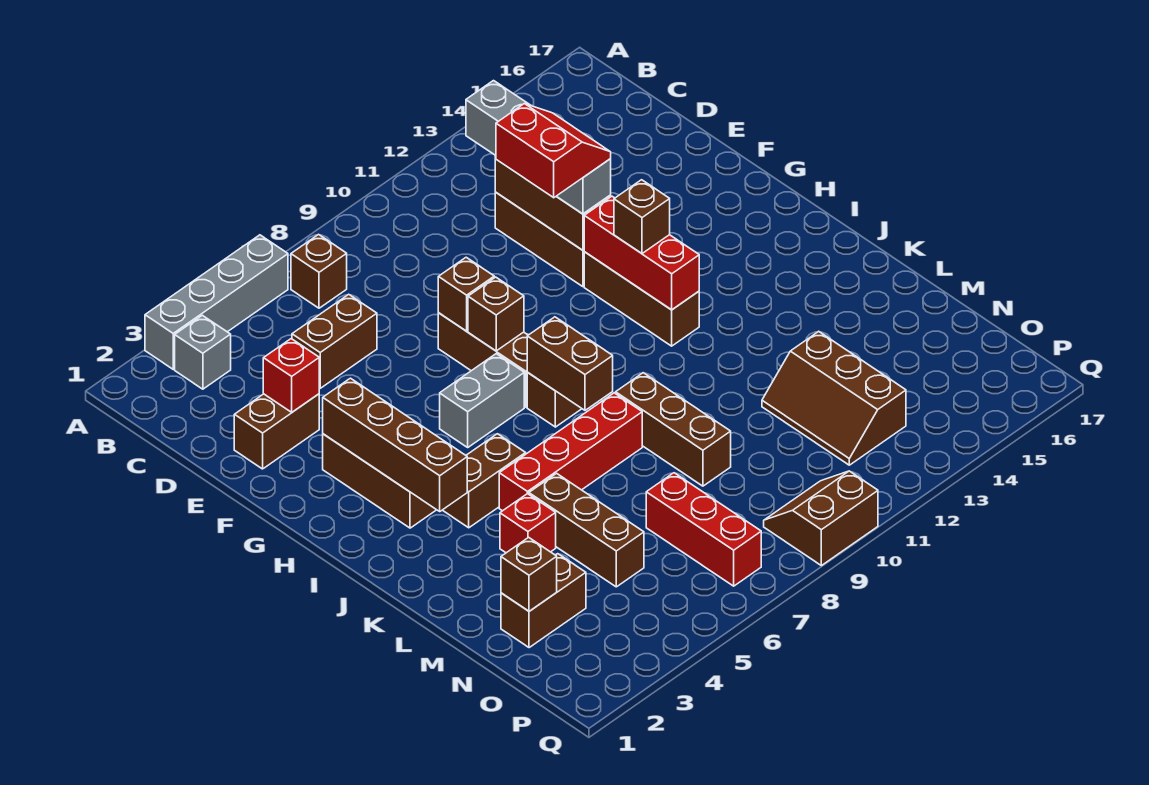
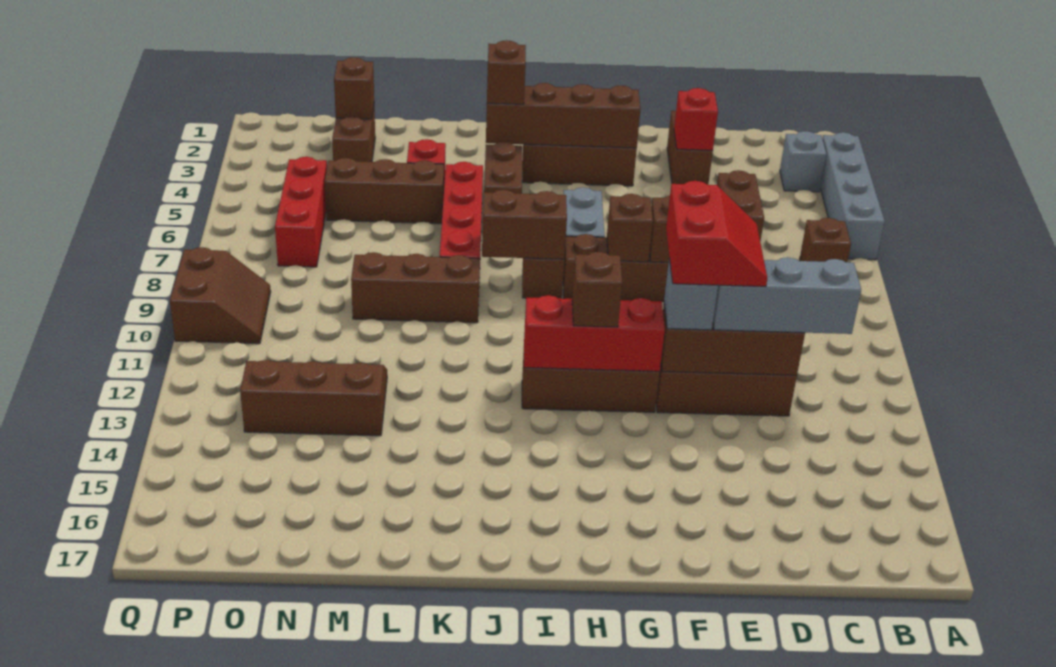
red slope E11:F12 level 4 top 11 -> red slope E11:F12 level 4 top F
none -> brown brick J3 level 3
red brick N7:P7 level 1 -> red brick O5:O7 level 1

